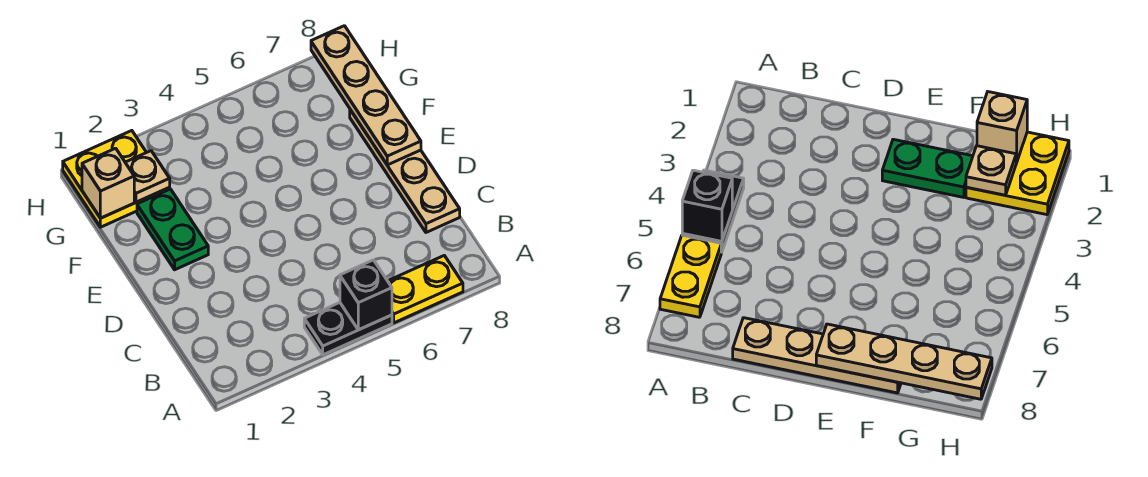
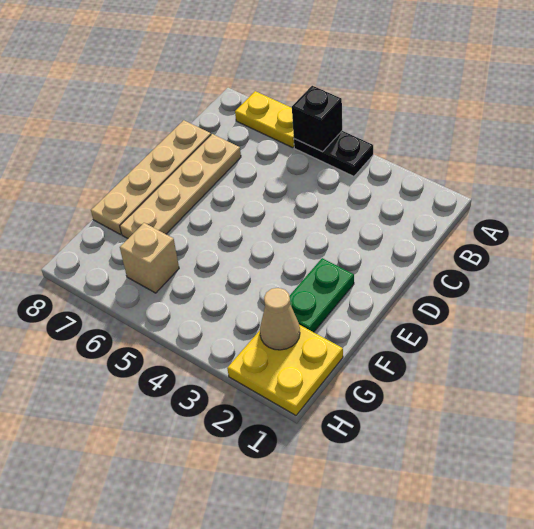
tan plate E8:H8 level 2 -> tan plate C7:F7 level 1
tan brick G1 level 2 -> tan brick G6 level 1
tan plate G2 level 2 -> tan cone G2 level 2

